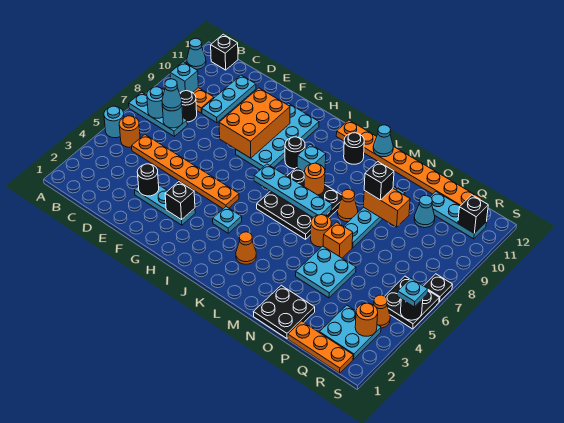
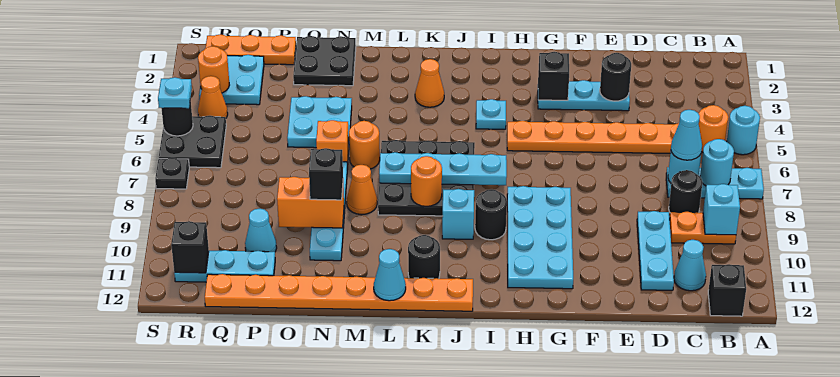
cyan cone A11 level 1 -> cyan cone C11 level 1
orange brick F8:G10 level 2 -> none

